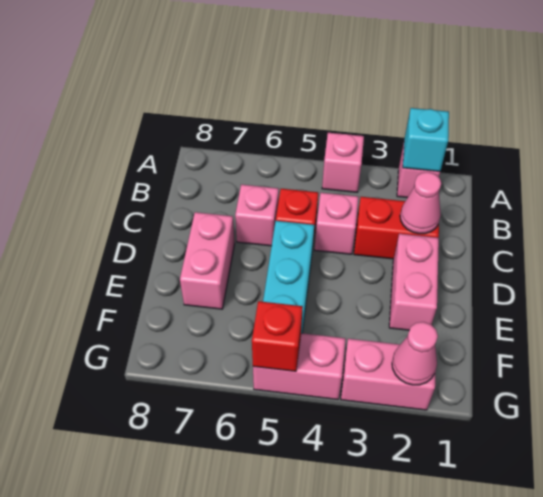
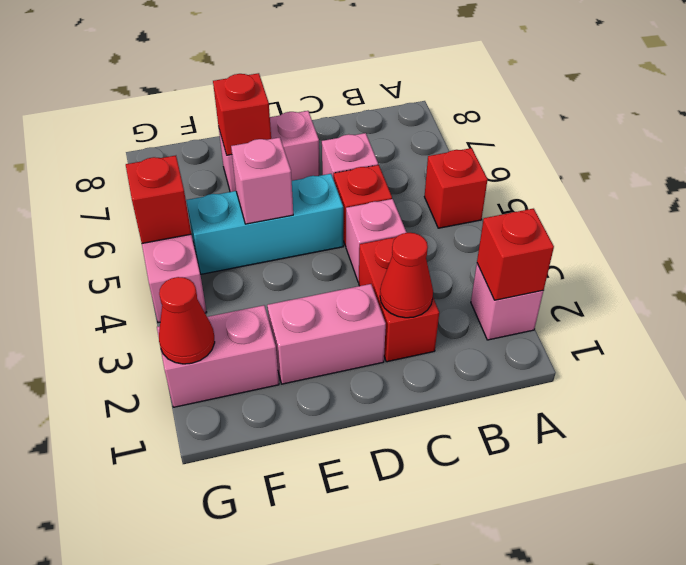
cyan brick A2 level 2 -> red brick A2 level 2
pink brick A4 level 1 -> pink brick E5 level 2
none -> red brick A5 level 1
pink cone C2 level 2 -> red cone C2 level 2
none -> red brick E7 level 2
pink brick G2:G3 level 1 -> pink brick F2:G2 level 1
pink cone G2 level 2 -> red cone G2 level 2

